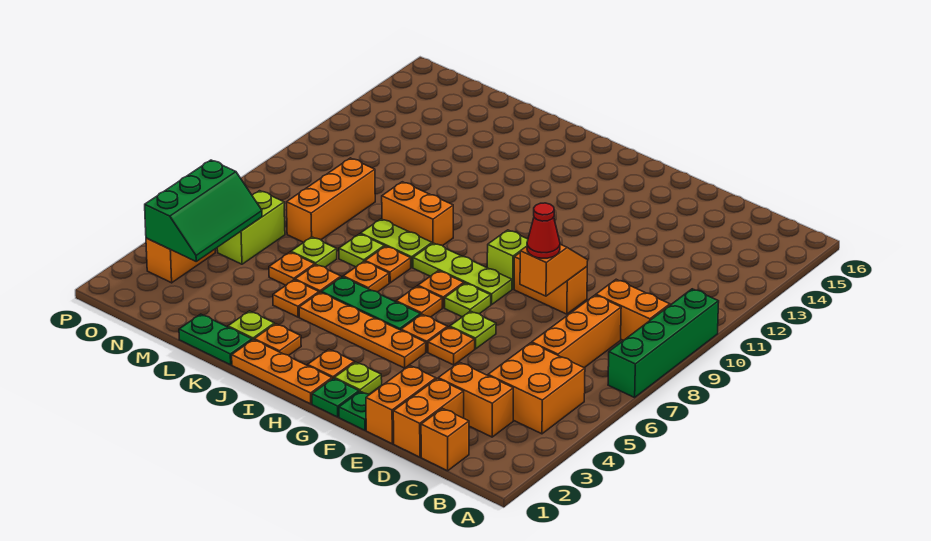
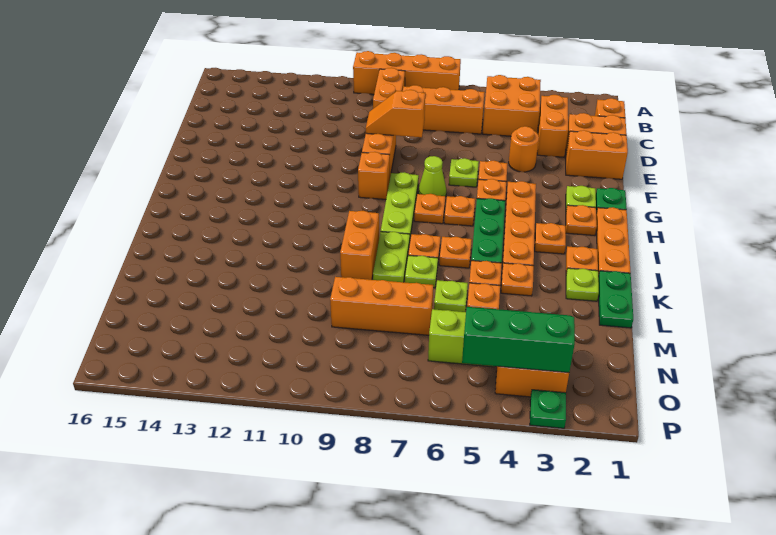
green brick A7:A10 level 1 -> orange brick A7:A10 level 1
none -> orange round brick E4 level 1
red cone E8 level 3 -> none
green plate F1 level 1 -> green plate P3 level 1
lime plate G7 level 1 -> lime cone G7 level 1
lime brick G9 level 1 -> orange brick G9 level 1
none -> orange plate I3 level 1

